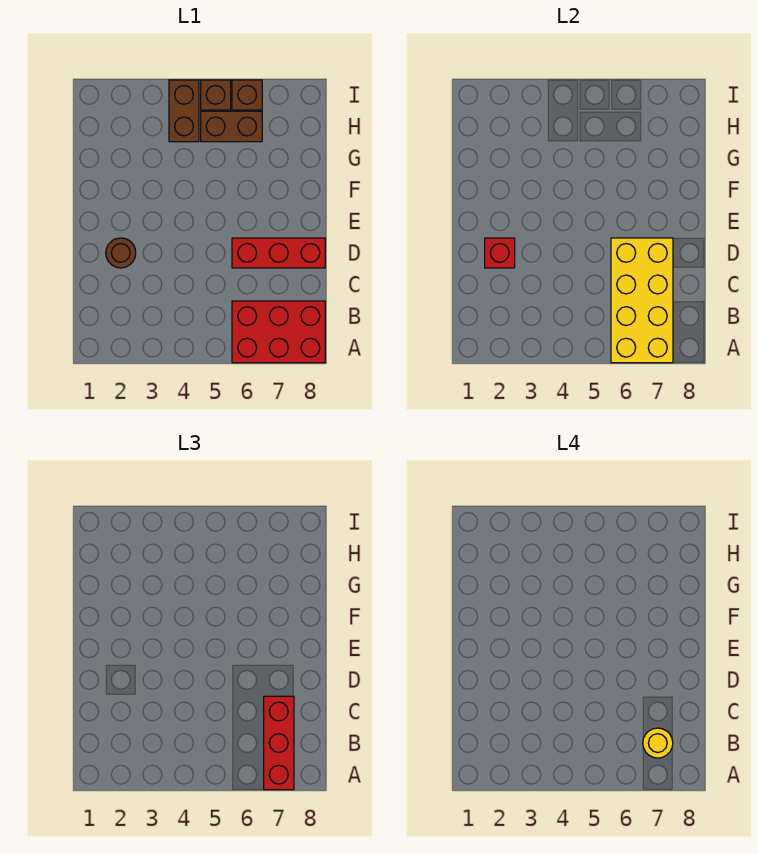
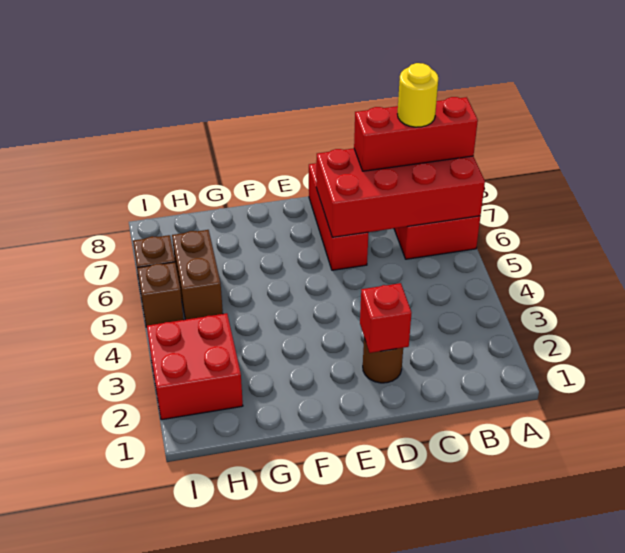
yellow brick A6:D7 level 2 -> red brick A6:D7 level 2
none -> red brick H2:I3 level 1
brown brick H4:I4 level 1 -> none

